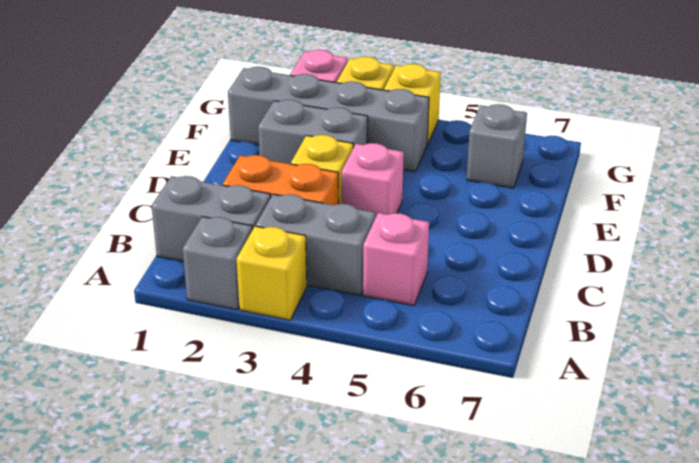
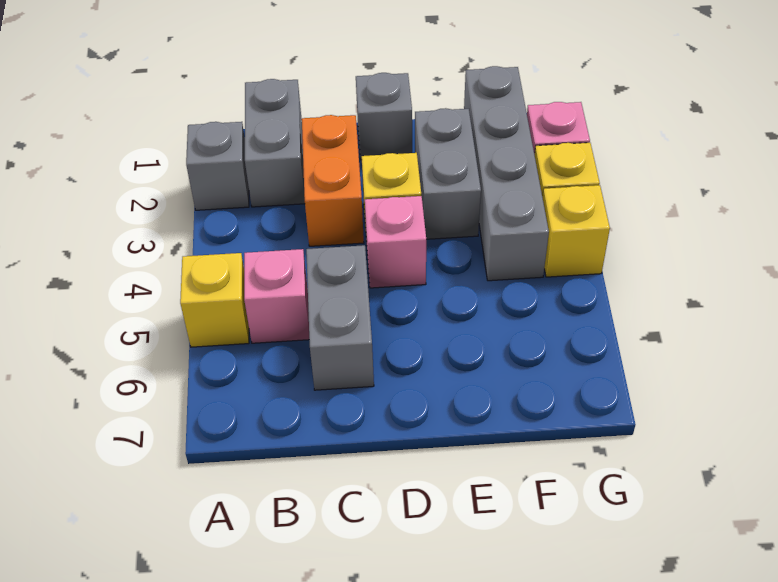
yellow brick A3 level 1 -> yellow brick A5 level 1
grey brick B3:B4 level 1 -> grey brick C5:C6 level 1
grey brick F6 level 1 -> grey brick D1 level 1

